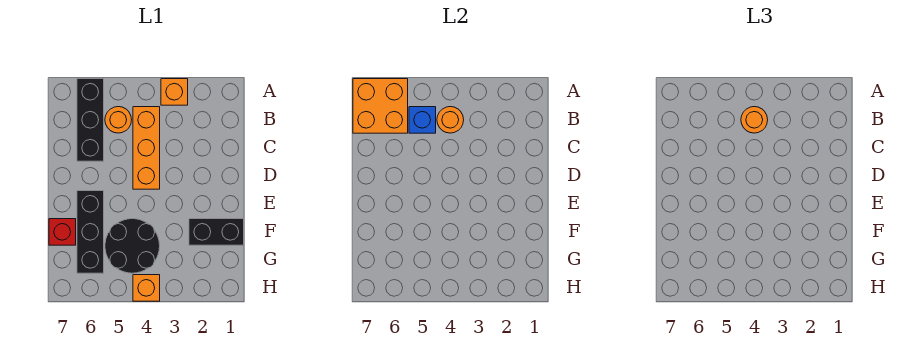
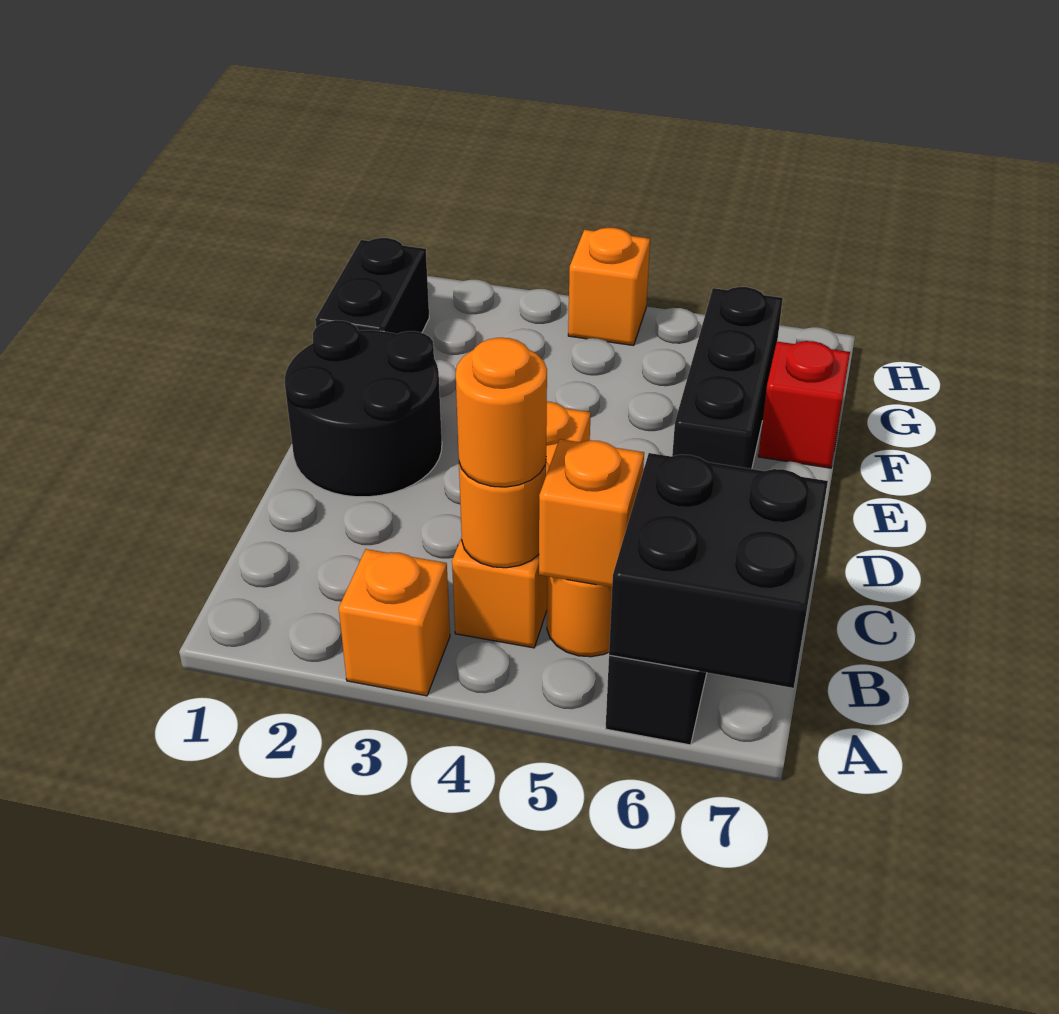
orange brick A6:B7 level 2 -> black brick A6:B7 level 2
blue brick B5 level 2 -> orange brick B5 level 2
black brick F1:F2 level 1 -> black brick F1:G1 level 1
black round brick F4:G5 level 1 -> black round brick D1:E2 level 1

